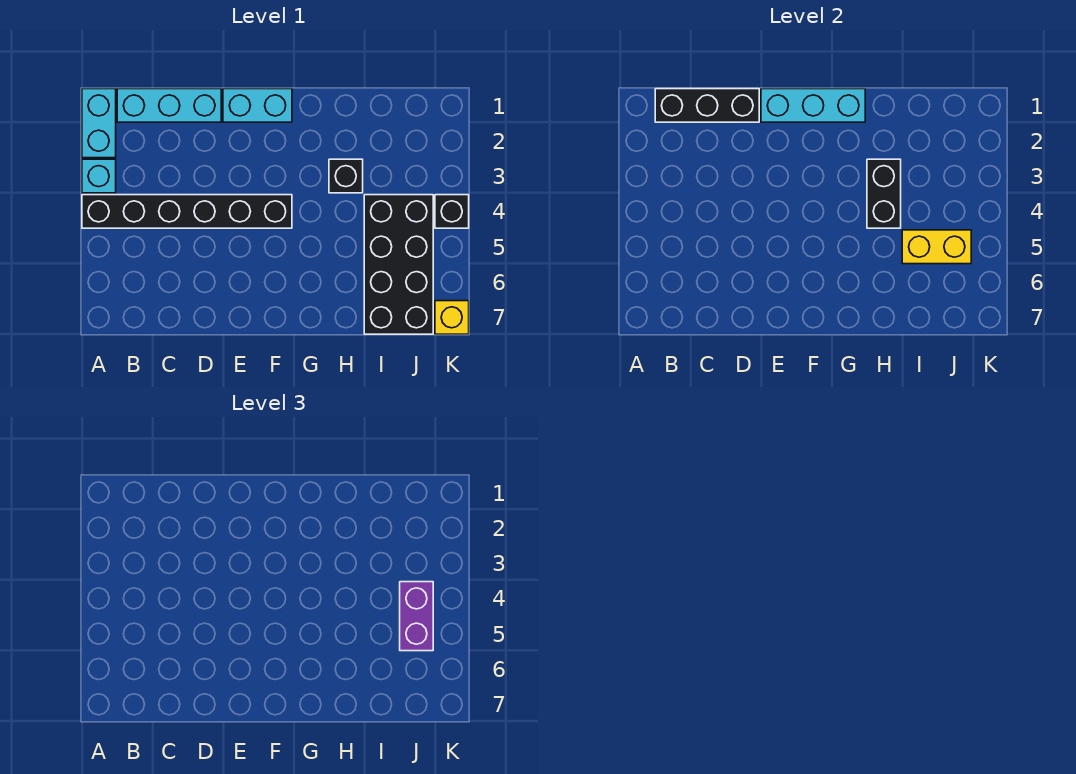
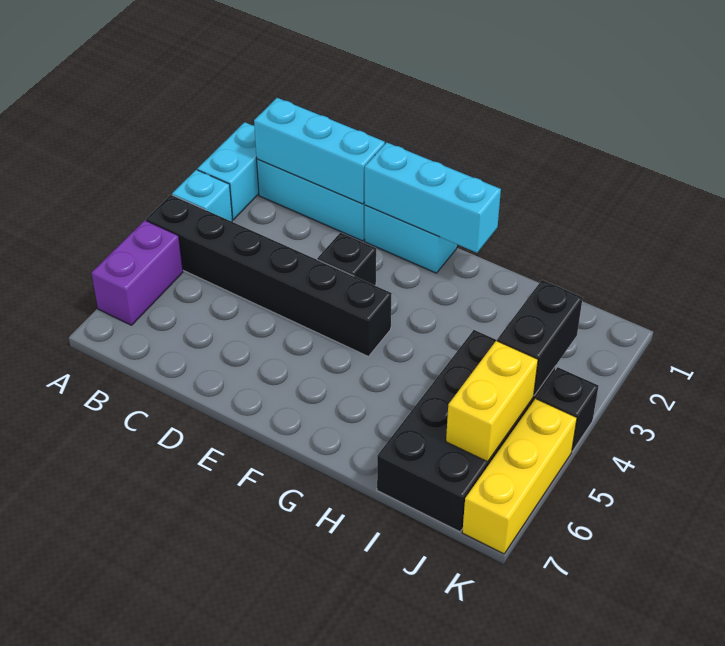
black brick B1:D1 level 2 -> cyan brick B1:D1 level 2
black brick H3 level 1 -> black brick E3 level 1
black brick H3:H4 level 2 -> black brick J3:J4 level 2
yellow brick I5:J5 level 2 -> yellow brick J5:J6 level 2
purple brick J4:J5 level 3 -> purple brick A5:A6 level 1
yellow brick K7 level 1 -> yellow brick K5:K7 level 1

